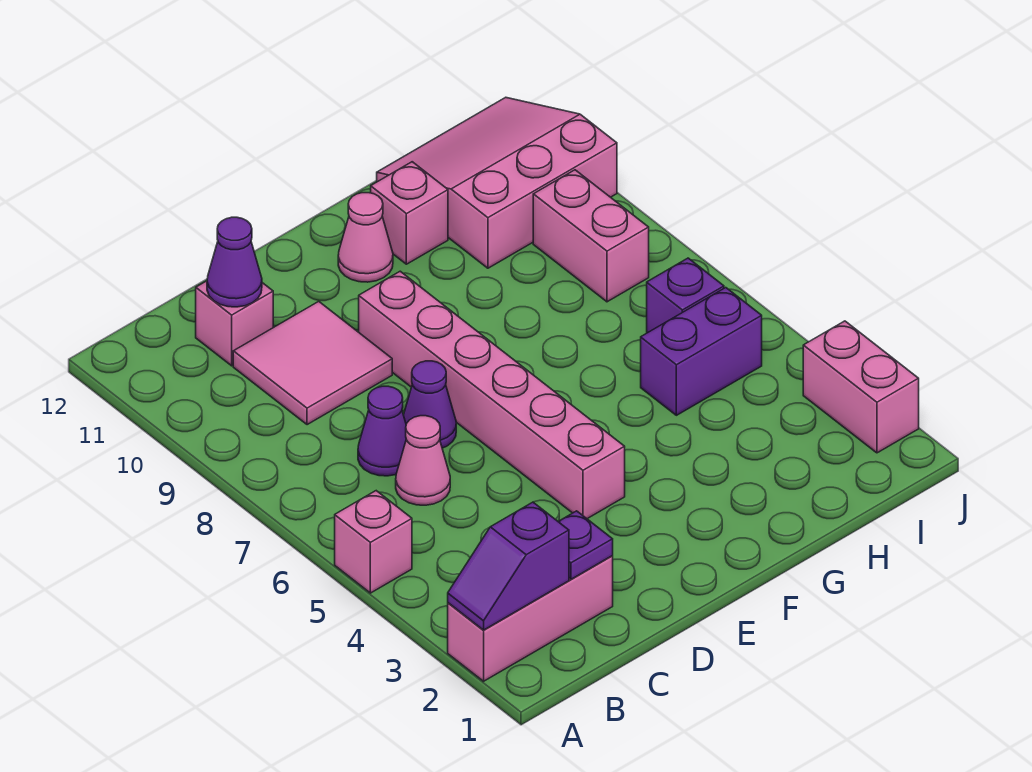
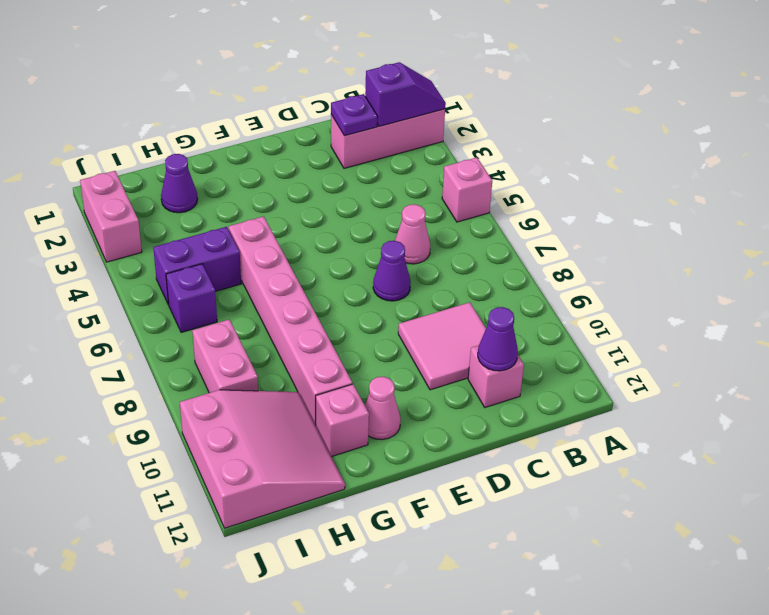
purple cone C7 level 1 -> purple cone H2 level 1
pink brick E4:E9 level 1 -> pink brick G5:G10 level 1
pink slope H10:J12 level 1 top 10 -> pink slope H10:J12 level 1 top J

